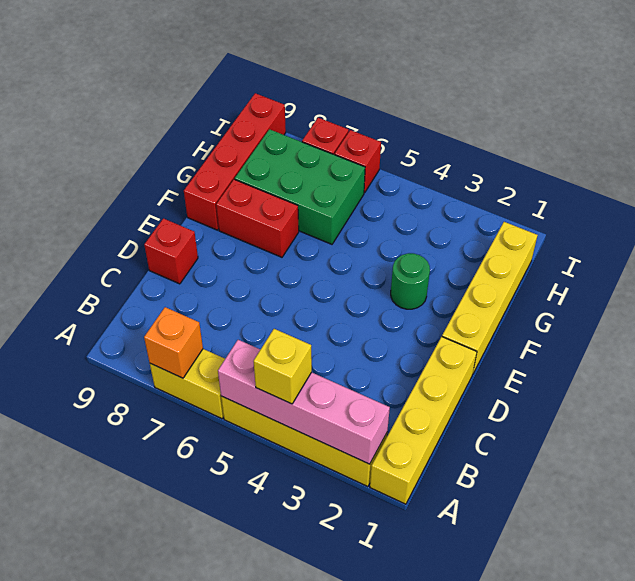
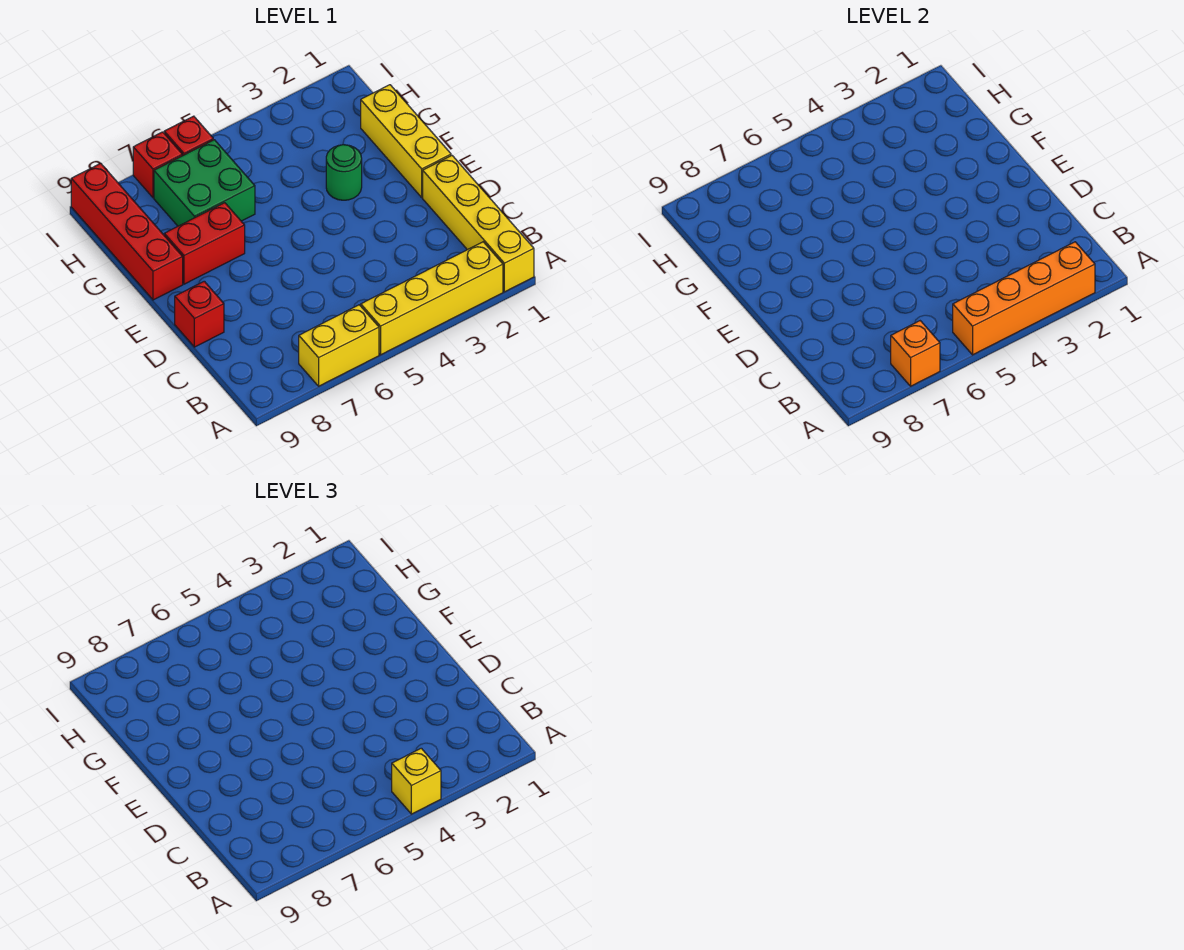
pink brick A2:A5 level 2 -> orange brick A2:A5 level 2
yellow brick E1:H1 level 1 -> yellow brick E1:G1 level 1
green brick G6:H8 level 1 -> green brick G6:H7 level 1

